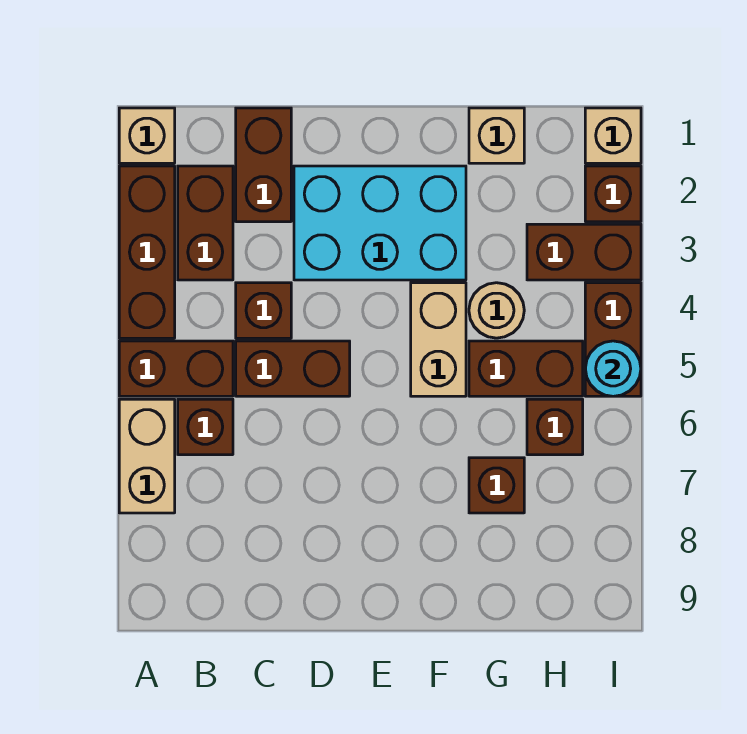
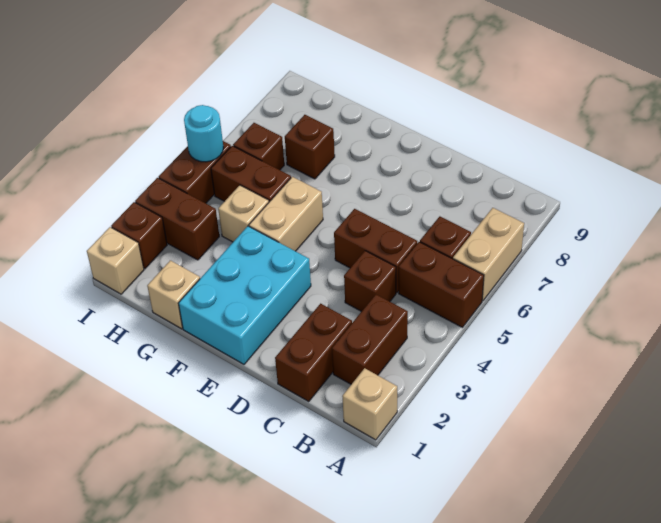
brown brick A2:A4 level 1 -> none
cyan brick D2:F3 level 1 -> cyan brick E1:F3 level 1
tan round brick G4 level 1 -> tan brick G4 level 1

